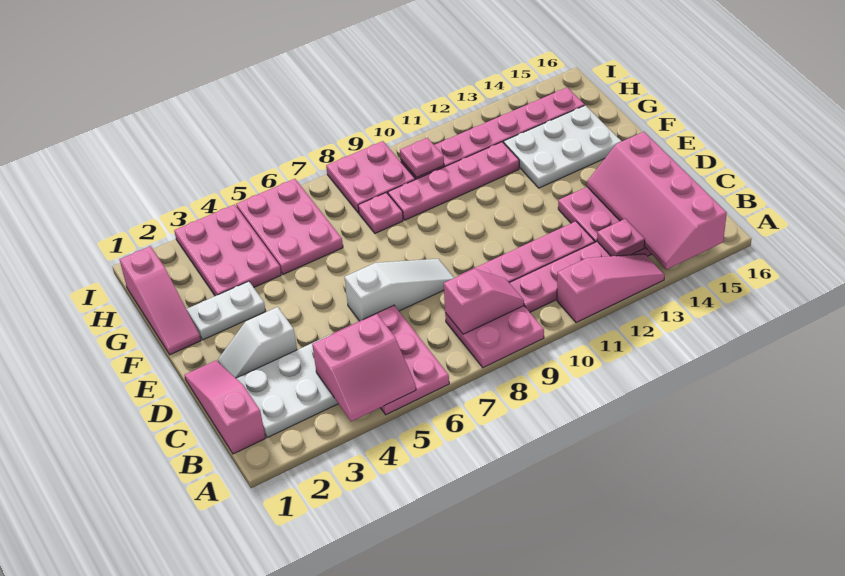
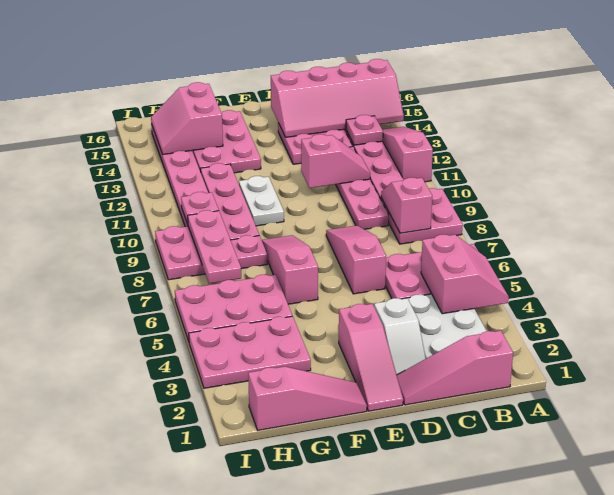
none -> pink slope C11:D11 level 2 top D
white slope D6:D8 level 1 top 6 -> pink slope D6:D8 level 1 top 6
none -> pink slope E1:E3 level 1 top 3
white plate F2:F3 level 1 -> white plate F10:F11 level 1
none -> pink slope F6:F8 level 1 top 6
white plate F13:G15 level 1 -> pink plate F13:G15 level 1
none -> pink slope G14:H15 level 2 top G
none -> pink plate H7:H9 level 2

